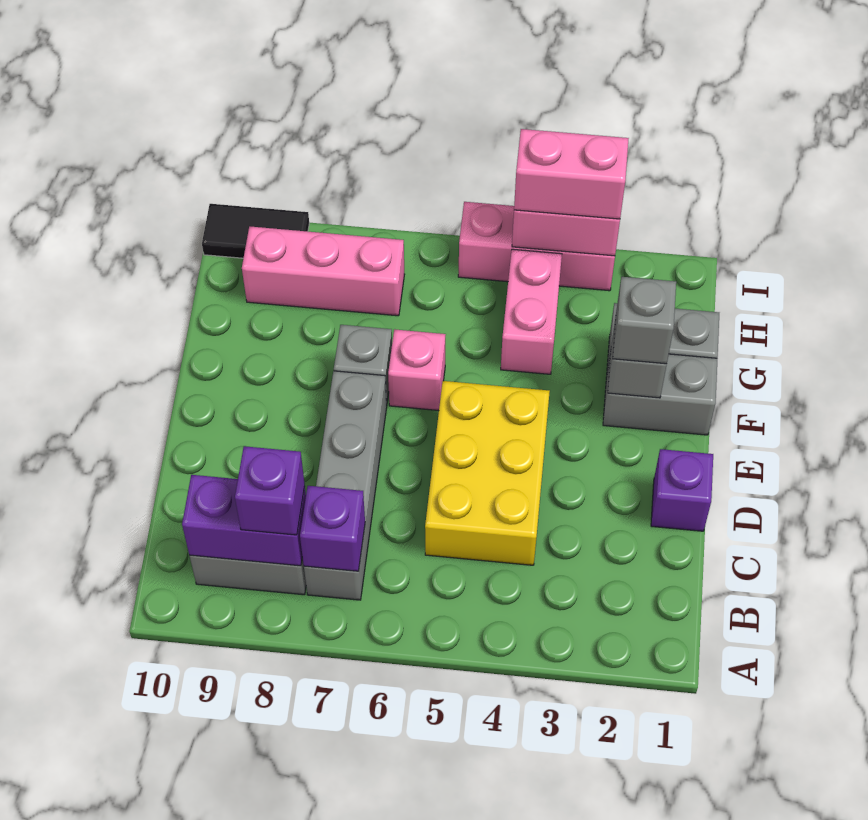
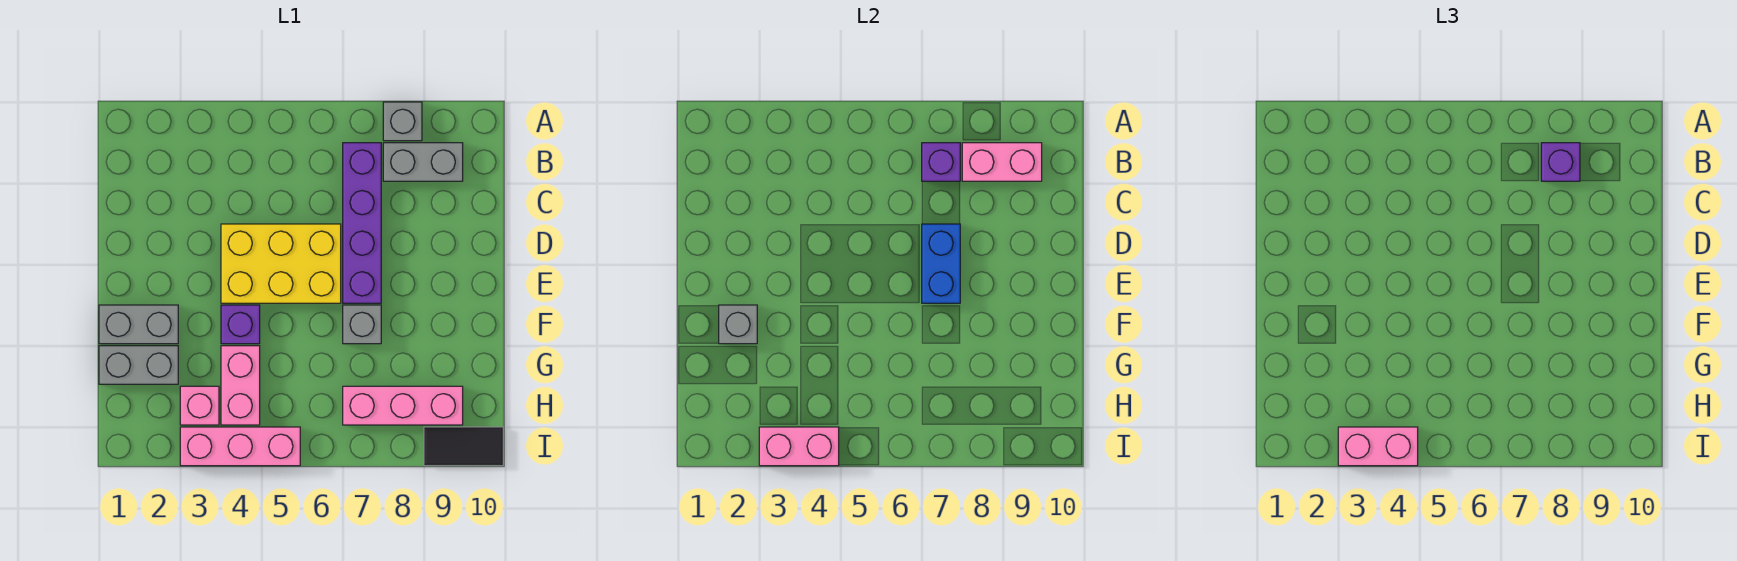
grey brick B7:E7 level 1 -> purple brick B7:E7 level 1
purple brick B8:B9 level 2 -> pink brick B8:B9 level 2
yellow brick C4:E5 level 1 -> yellow brick D4:E6 level 1
purple brick D1 level 1 -> purple brick F4 level 1
none -> blue brick D7:E7 level 2
grey brick F2 level 3 -> grey brick A8 level 1
pink brick F6 level 1 -> pink brick H3 level 1

